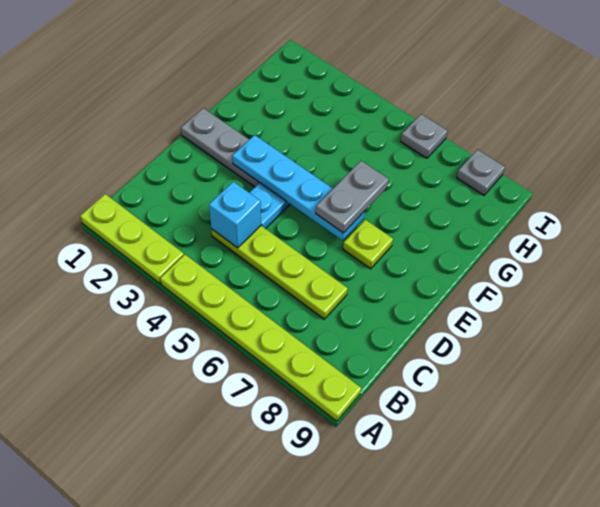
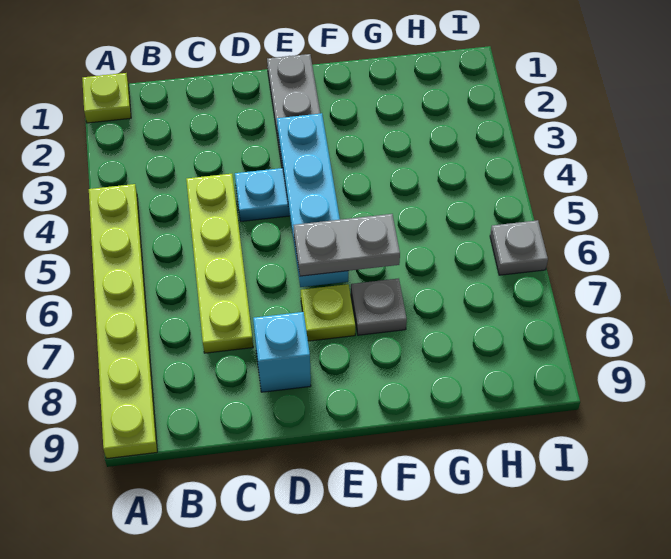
lime plate A1:A3 level 1 -> lime plate A1 level 1
cyan brick C4 level 2 -> cyan brick D8 level 1
grey plate I8 level 1 -> grey plate F7 level 1

